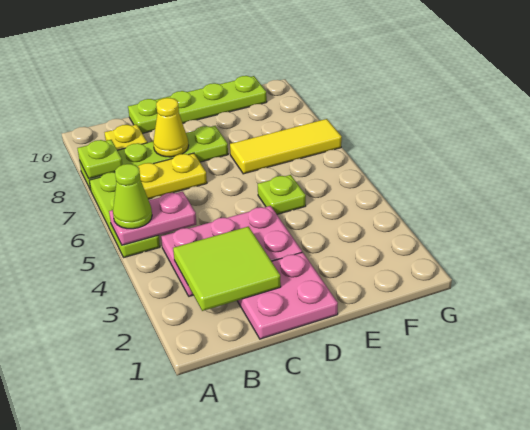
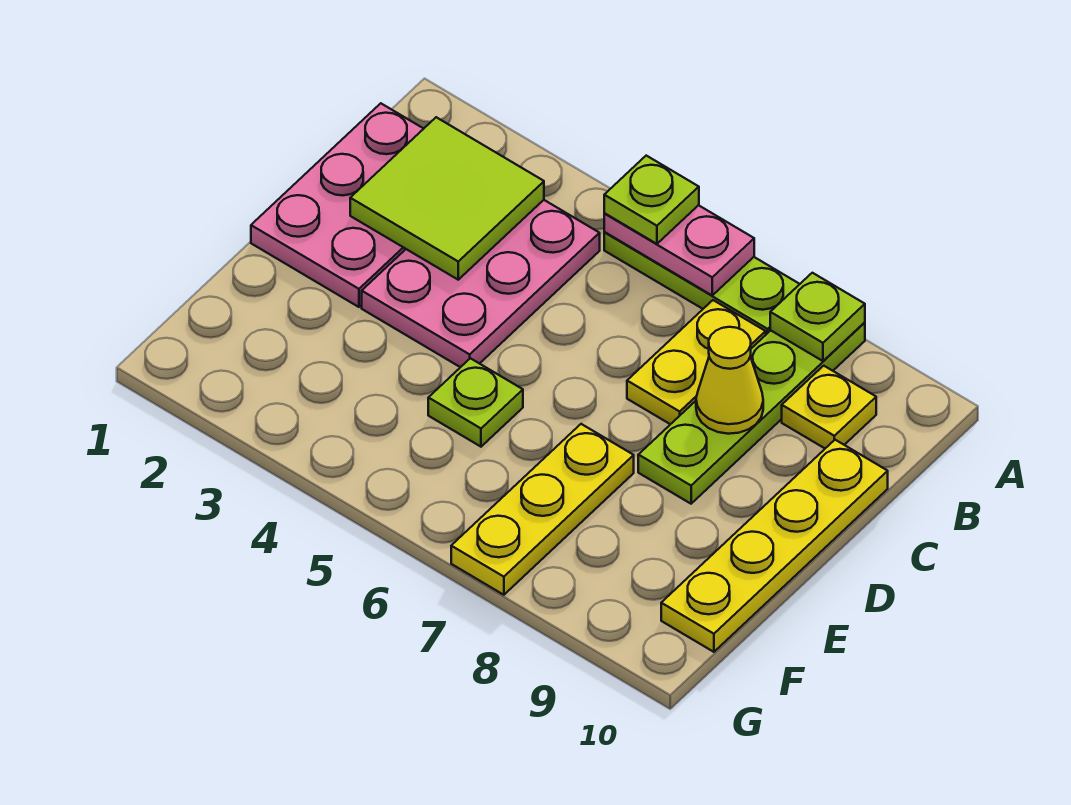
pink plate A5:B5 level 2 -> pink plate A5:A6 level 2
lime cone A5 level 3 -> lime plate A5 level 3
pink plate C1:D2 level 1 -> pink plate B1:D2 level 1
lime plate C10:F10 level 1 -> yellow plate C10:F10 level 1
yellow tile E7:G7 level 1 -> yellow plate E7:G7 level 1

